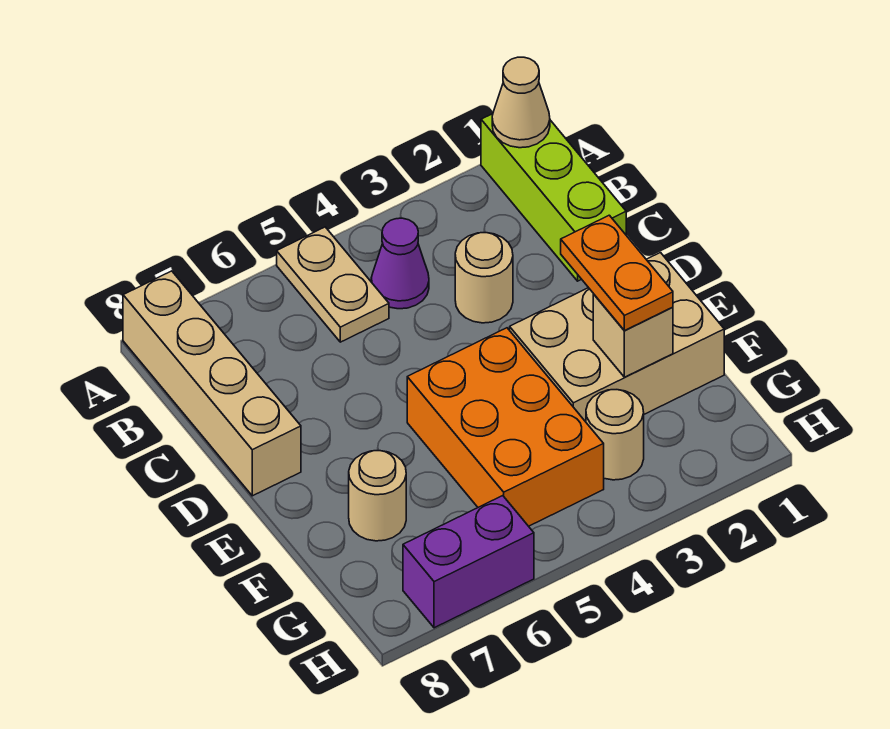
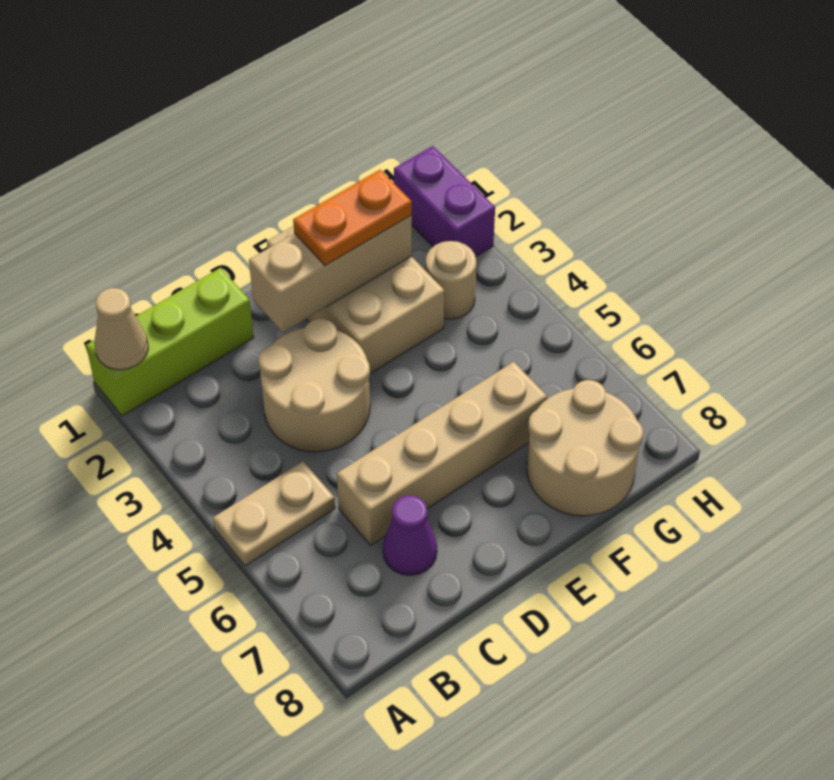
tan brick A8:D8 level 1 -> tan brick C6:F6 level 1
purple cone B4 level 1 -> purple cone C7 level 1
tan round brick C3 level 1 -> tan round brick C3:D4 level 1
orange brick E4:G5 level 1 -> none
tan brick F2 level 2 -> tan brick D2:F2 level 2
tan round brick F7 level 1 -> tan round brick F7:G8 level 1
purple brick H6:H7 level 1 -> purple brick H1:H2 level 1

